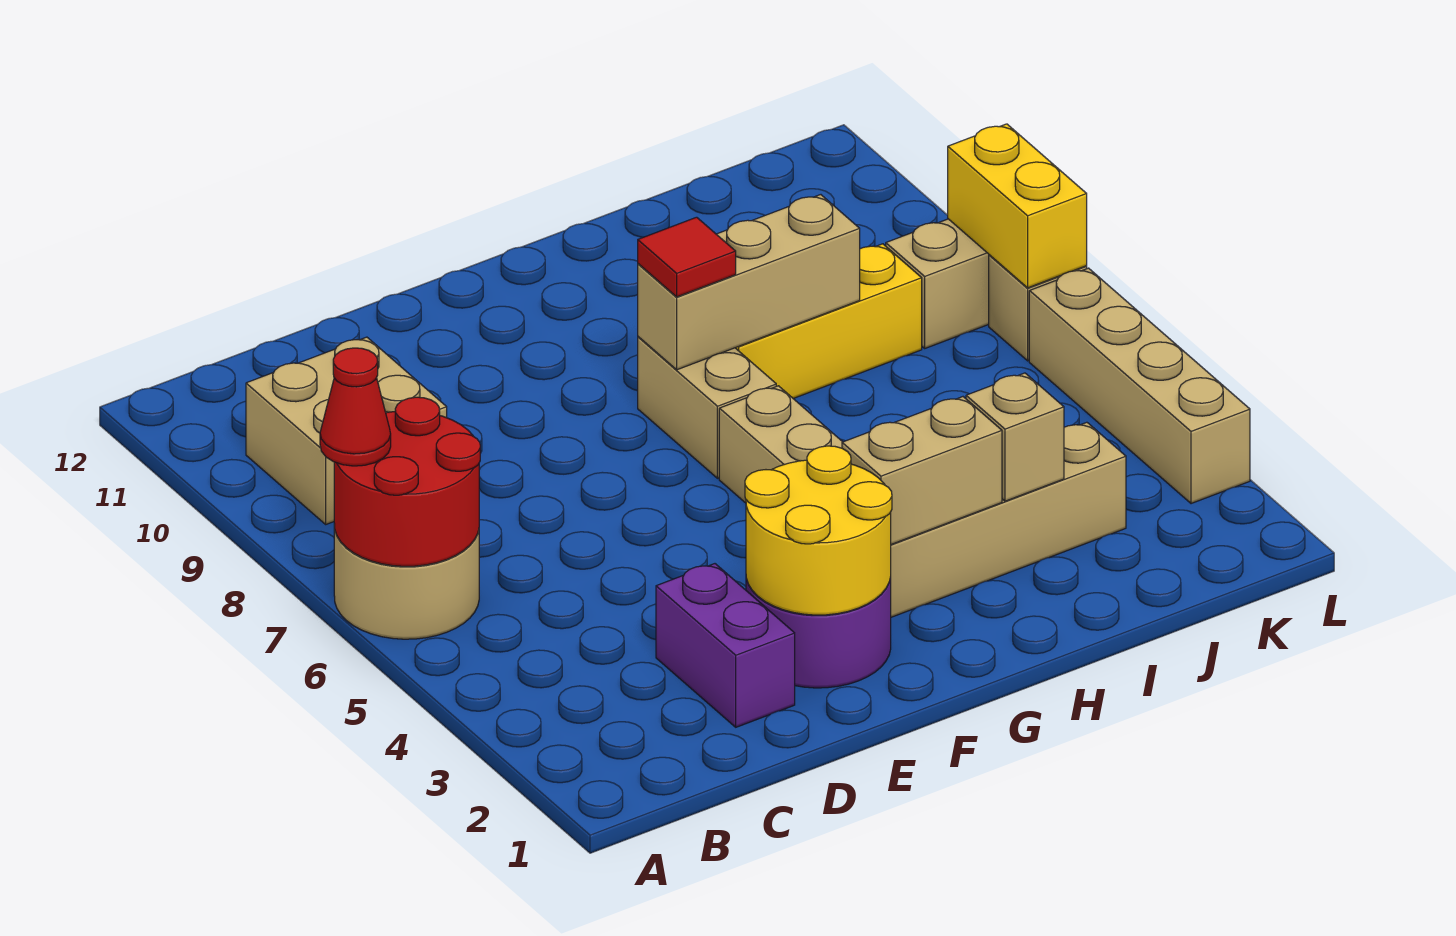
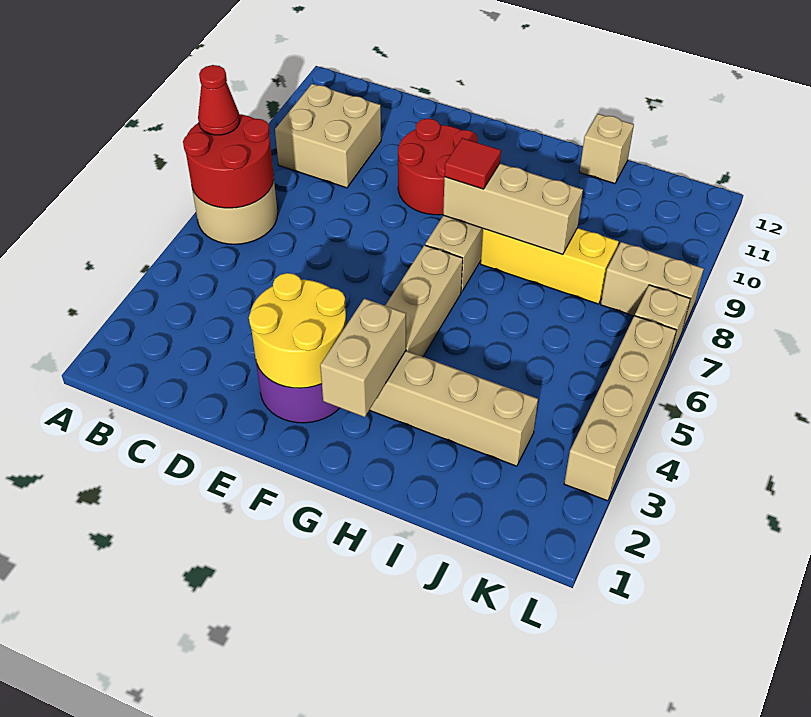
purple brick D2:D3 level 1 -> none
none -> red round brick E9:F10 level 1
tan brick G3:H3 level 2 -> tan brick G2:G3 level 2
tan brick I3 level 2 -> tan brick I12 level 1
yellow brick L7:L8 level 2 -> none

